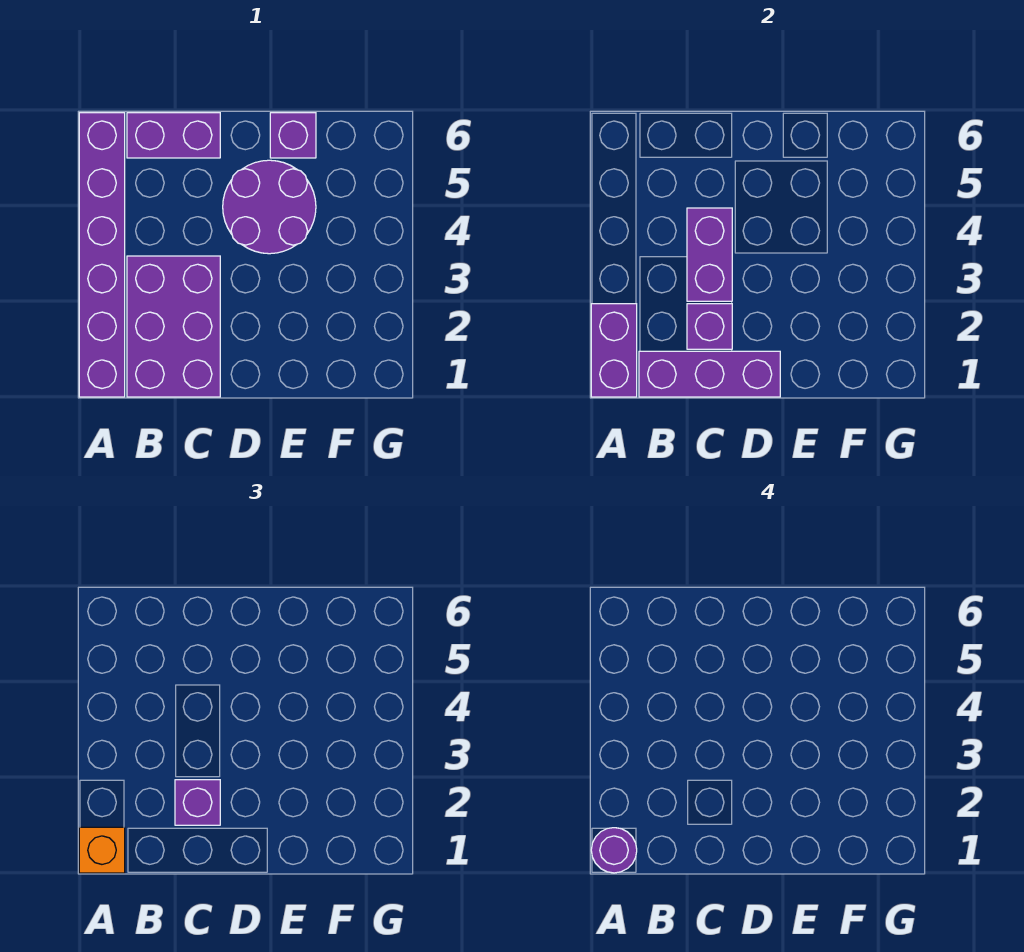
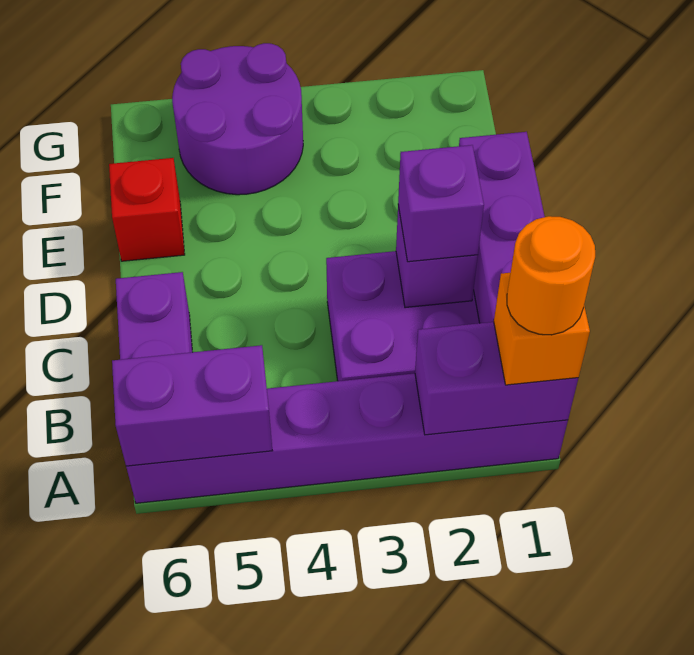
purple round brick A1 level 4 -> orange round brick A1 level 4
purple brick C3:C4 level 2 -> purple brick A5:A6 level 2
purple round brick D4:E5 level 1 -> purple round brick F4:G5 level 1
purple brick E6 level 1 -> red brick E6 level 1

